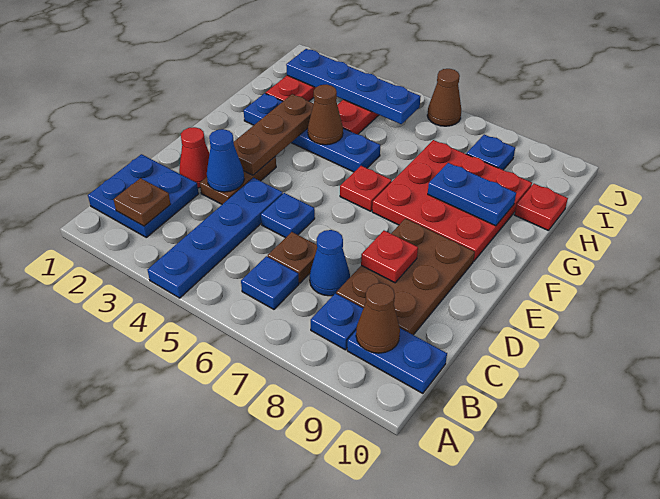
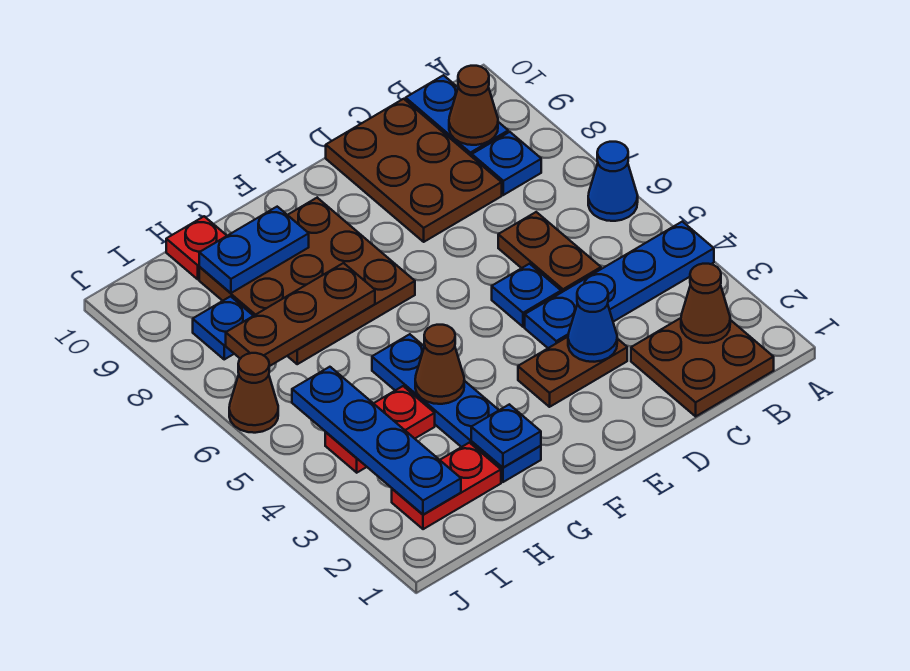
blue plate B1:C2 level 1 -> brown plate B1:C2 level 1
brown plate B2 level 2 -> brown cone B2 level 2
blue plate B6 level 1 -> blue plate G2 level 2
brown plate C6 level 1 -> brown plate C5:C6 level 1
blue cone C7 level 1 -> blue cone A6 level 1
brown plate C8:E9 level 1 -> brown plate C8:D10 level 1
red cone D2 level 1 -> none
red plate D8 level 2 -> none
brown plate E3:G3 level 2 -> brown plate G7:I7 level 2
red plate F6 level 1 -> none
red plate F7:H9 level 1 -> brown plate F7:H9 level 1
blue plate G8:G9 level 2 -> blue plate G9:H9 level 2

